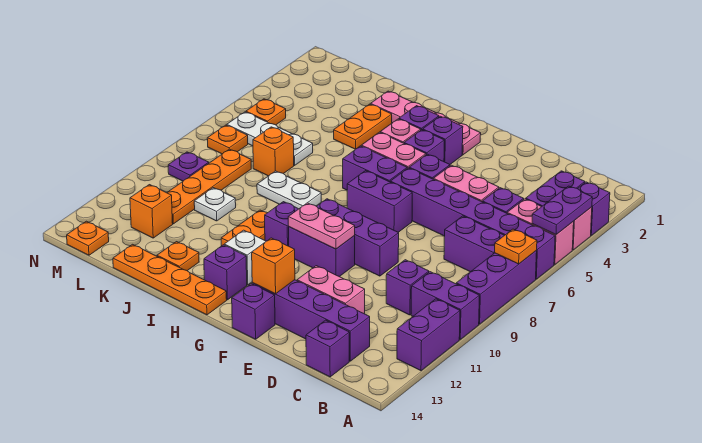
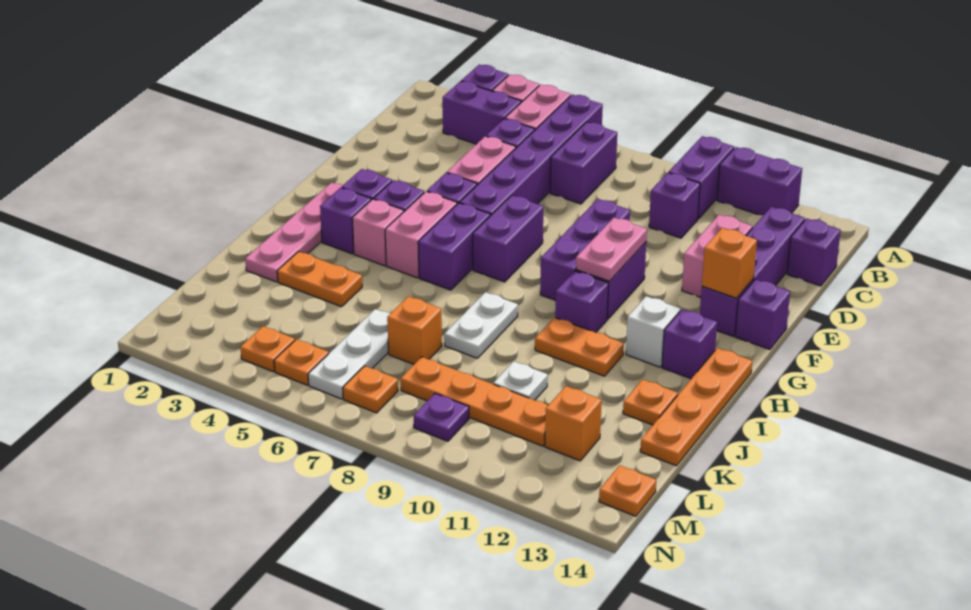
purple plate A4:A5 level 2 -> none
purple brick A7:A9 level 1 -> none
orange plate A7 level 2 -> orange plate M4 level 1

